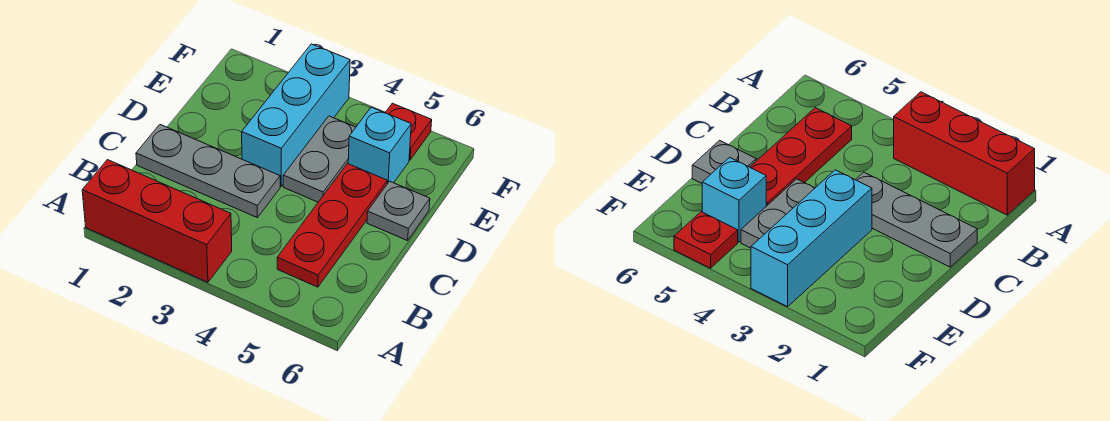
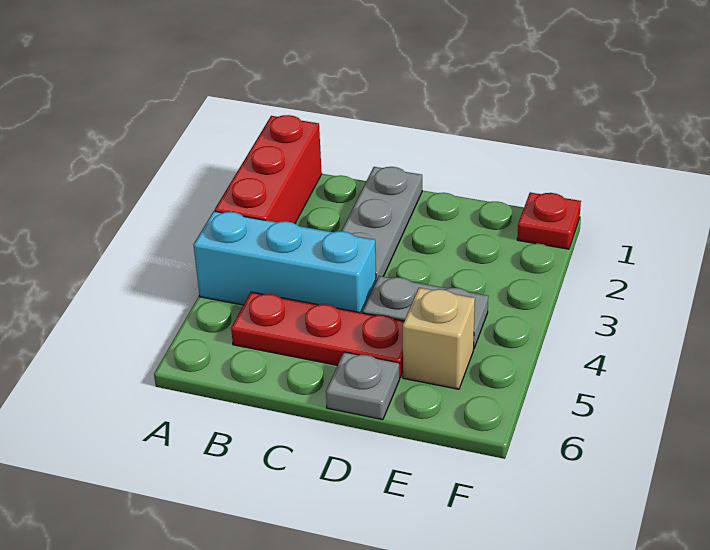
cyan brick D3:F3 level 1 -> cyan brick A4:C4 level 1
cyan brick E5 level 1 -> tan brick E5 level 1
red plate F5 level 1 -> red plate F1 level 1

